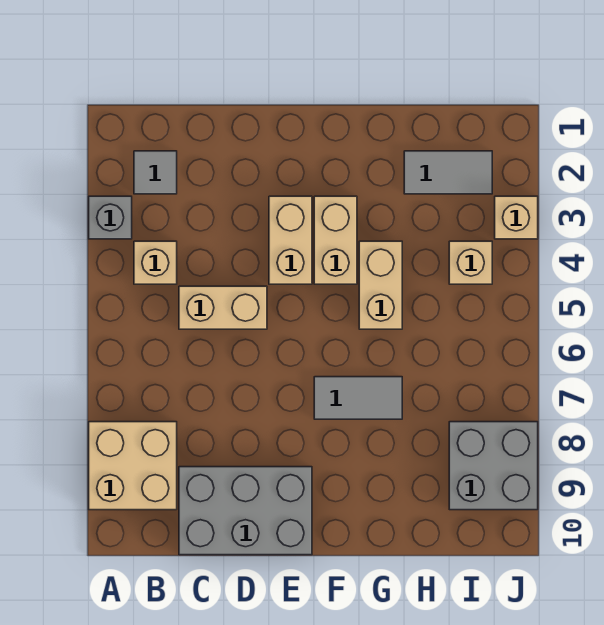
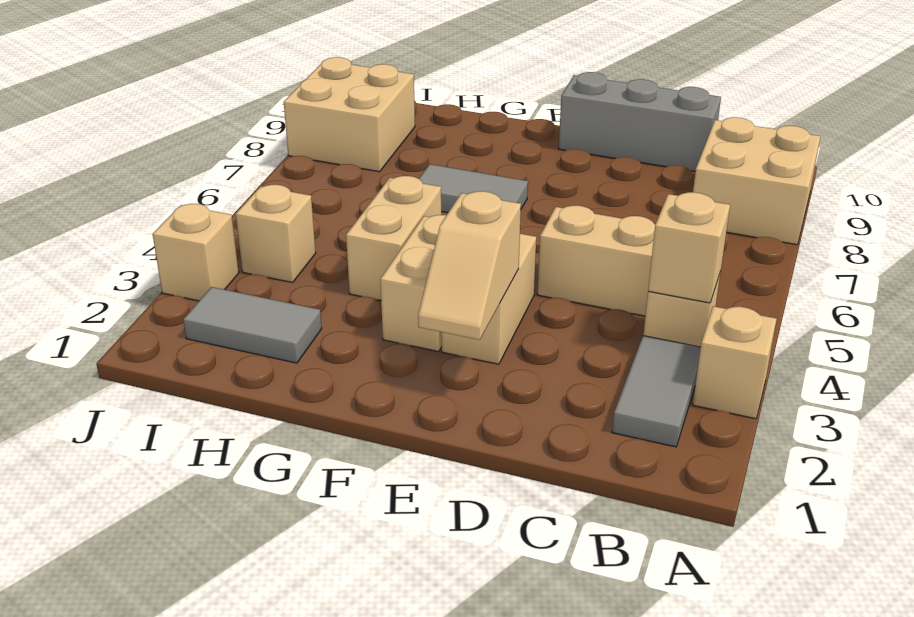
grey brick A3 level 1 -> tan brick A3 level 1
grey tile B2 level 1 -> grey tile B2:B3 level 1
none -> tan brick B4 level 2
grey brick C9:E10 level 1 -> grey brick C10:E10 level 1
none -> tan slope E2:E3 level 2 top 3
grey brick I8:J9 level 1 -> tan brick I8:J9 level 1

